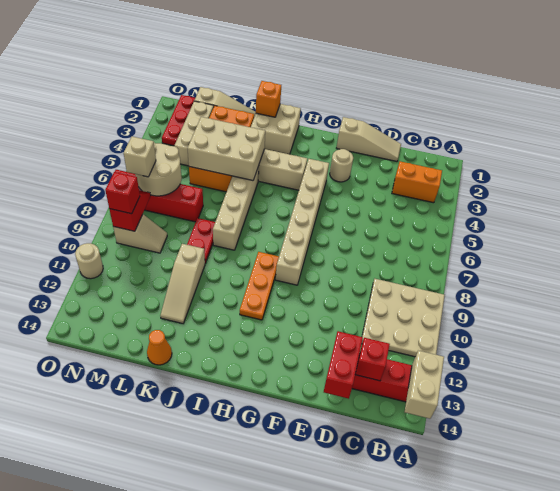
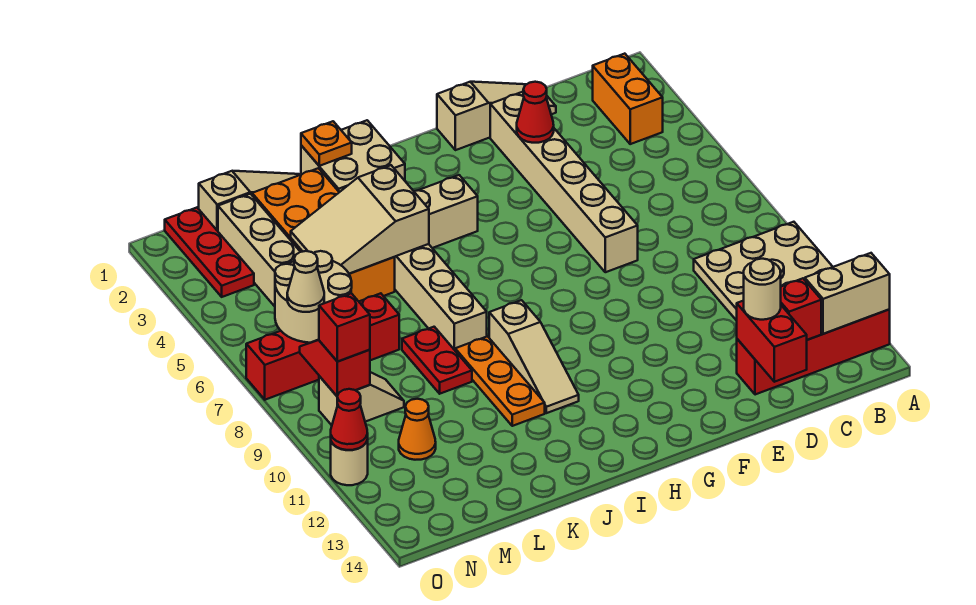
tan brick A13:A14 level 2 -> tan brick A13:B13 level 2
orange brick B3:C3 level 1 -> orange brick B2:B3 level 1
none -> red cone E3 level 2
tan round brick F3 level 1 -> tan round brick D13 level 3
tan brick G4:G9 level 1 -> tan brick E2:E7 level 1
orange plate H9:H11 level 1 -> orange plate J9:J11 level 1
orange brick J1 level 2 -> orange plate J1 level 2
tan brick J4:L5 level 2 -> tan slope J4:L5 level 2 top J
tan slope K10:K12 level 1 top 10 -> tan slope I9:I11 level 1 top 9
orange cone K14 level 1 -> orange cone M11 level 1
tan brick N7 level 3 -> tan cone N7 level 3
none -> red cone O11 level 2

